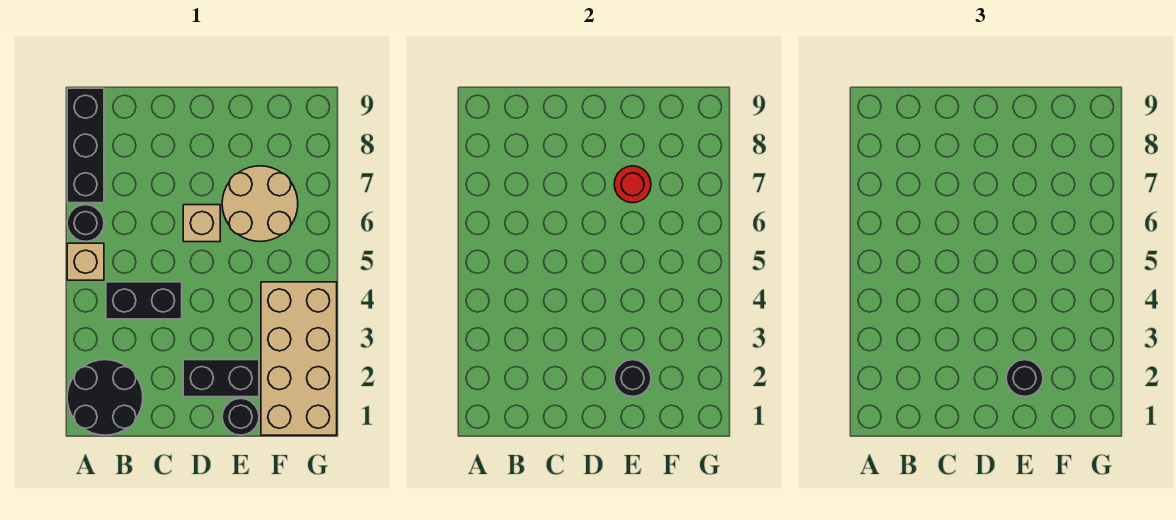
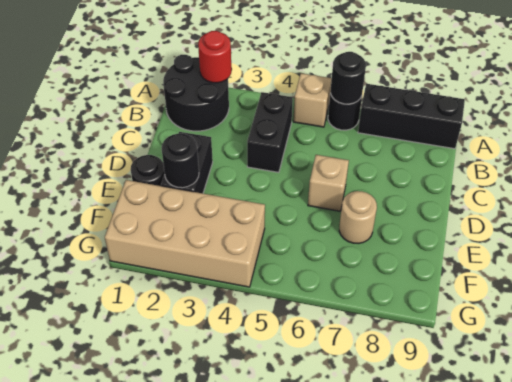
black round brick E2 level 3 -> black round brick A6 level 2
tan round brick E6:F7 level 1 -> tan round brick E7 level 1
red round brick E7 level 2 -> red round brick A2 level 2

